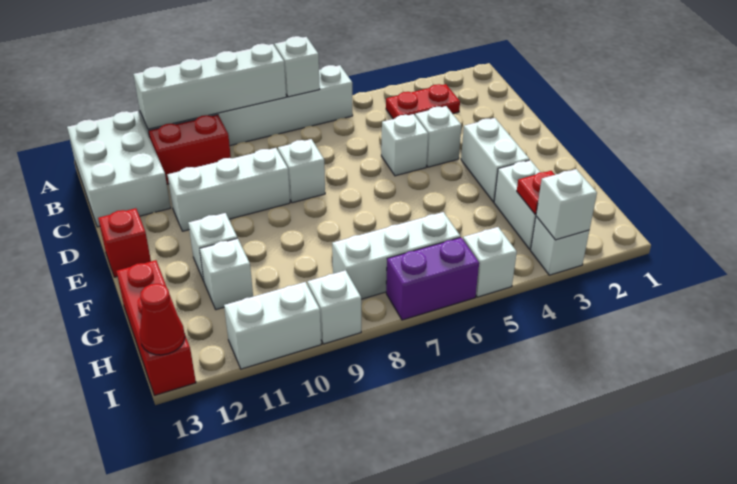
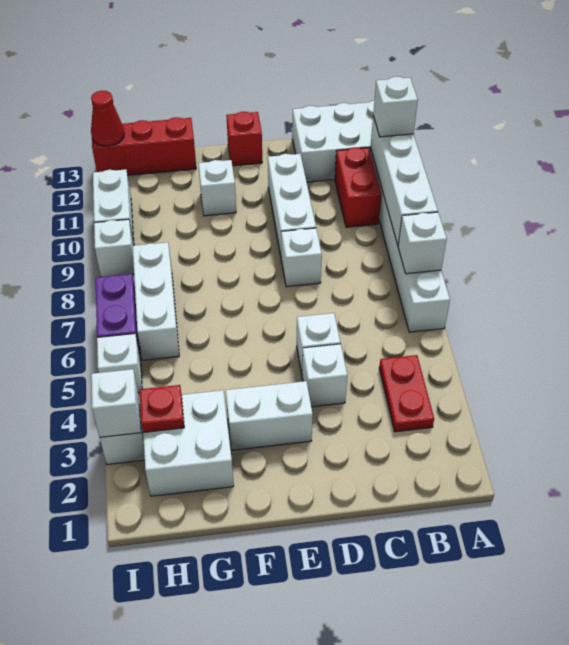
white brick G3:H3 level 1 -> white brick G2:H3 level 1
white brick G11 level 1 -> white brick A11 level 3

